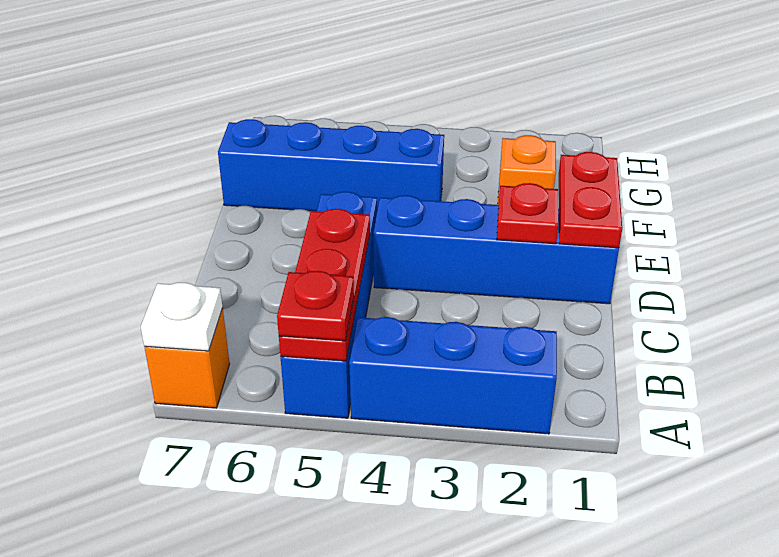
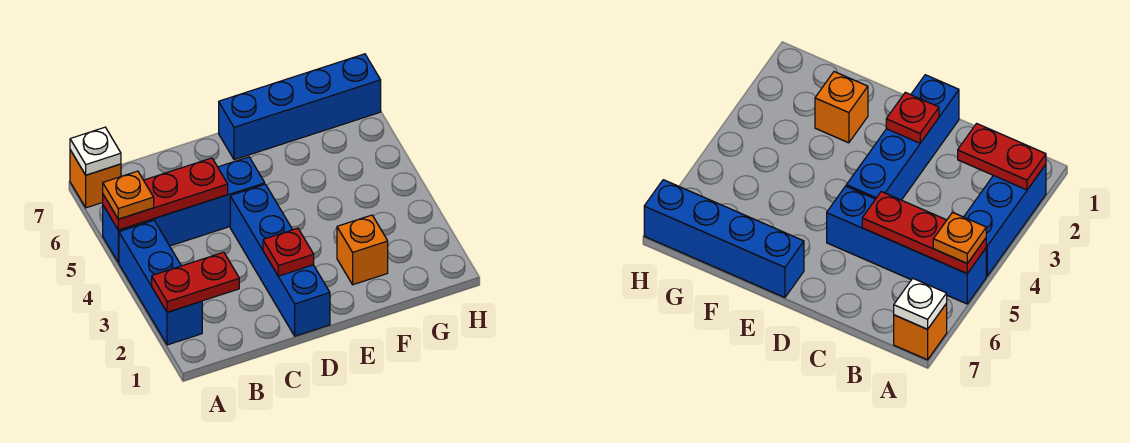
red plate A5 level 3 -> orange plate A5 level 3
red plate D1:E1 level 2 -> red plate A2:B2 level 2
blue brick F4:F7 level 1 -> blue brick E7:H7 level 1

